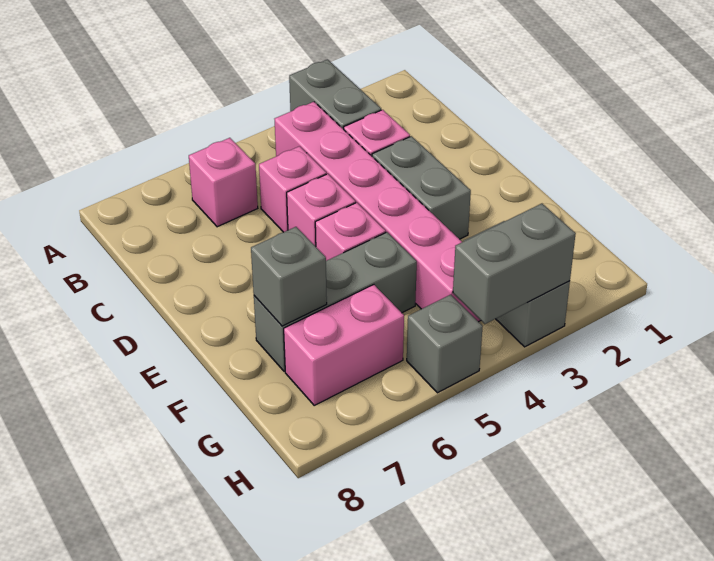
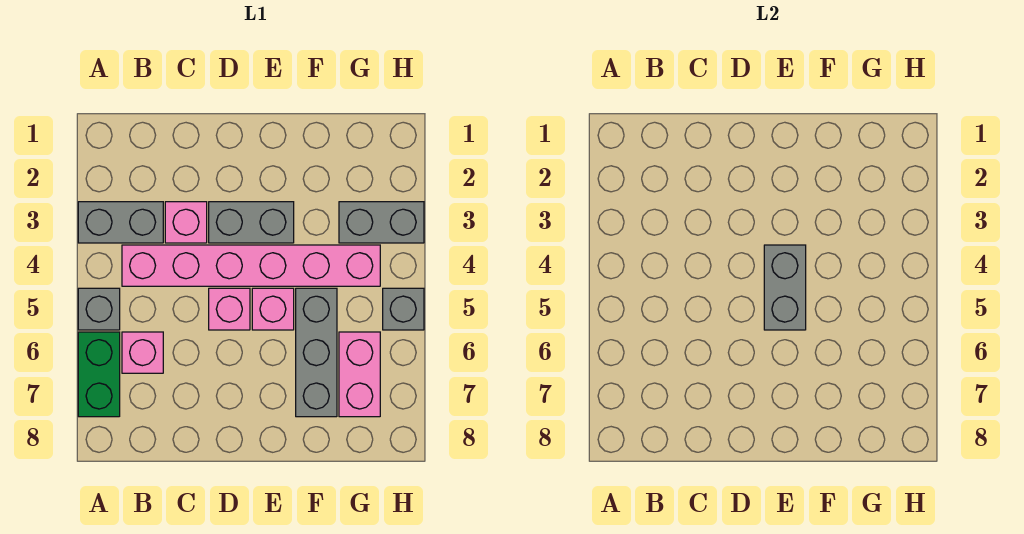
none -> green brick A6:A7 level 1
pink brick C5 level 1 -> none
grey brick F7 level 2 -> grey brick A5 level 1
grey brick H3:H4 level 2 -> grey brick E4:E5 level 2

